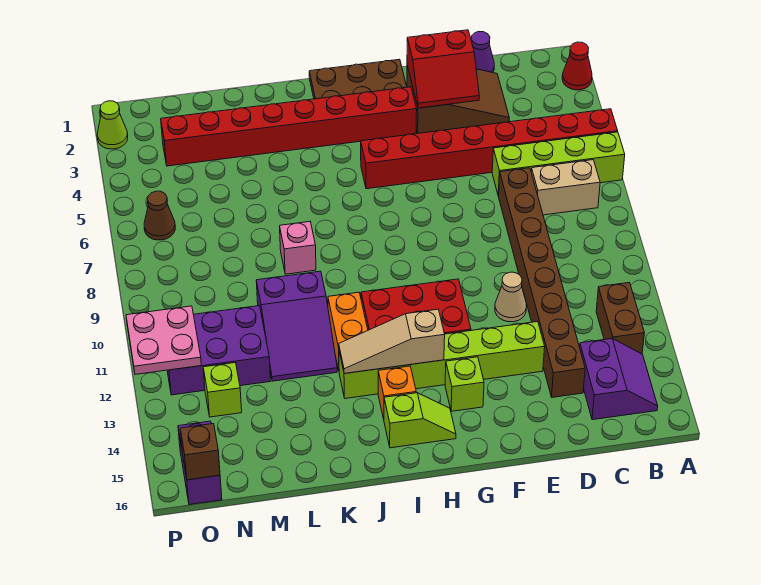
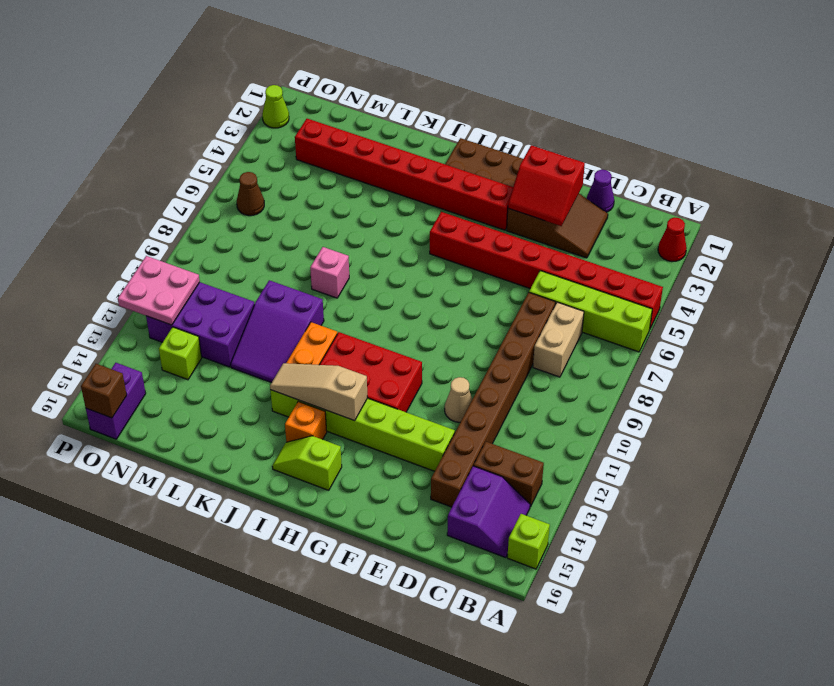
tan brick B7:C7 level 1 -> tan brick C7:C8 level 1
brown brick B12:B13 level 1 -> brown brick B13:C13 level 1
lime brick G14 level 1 -> lime brick A15 level 1
lime slope H15:I15 level 1 top I -> lime slope H15:I15 level 1 top H

